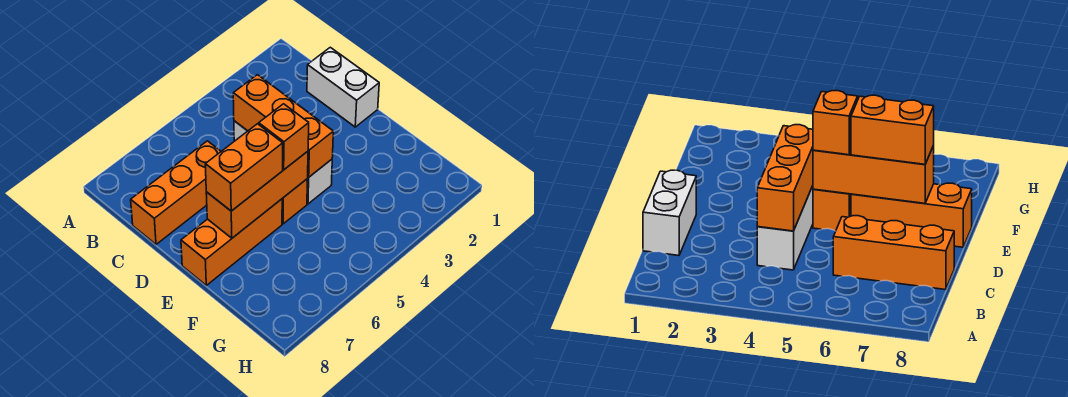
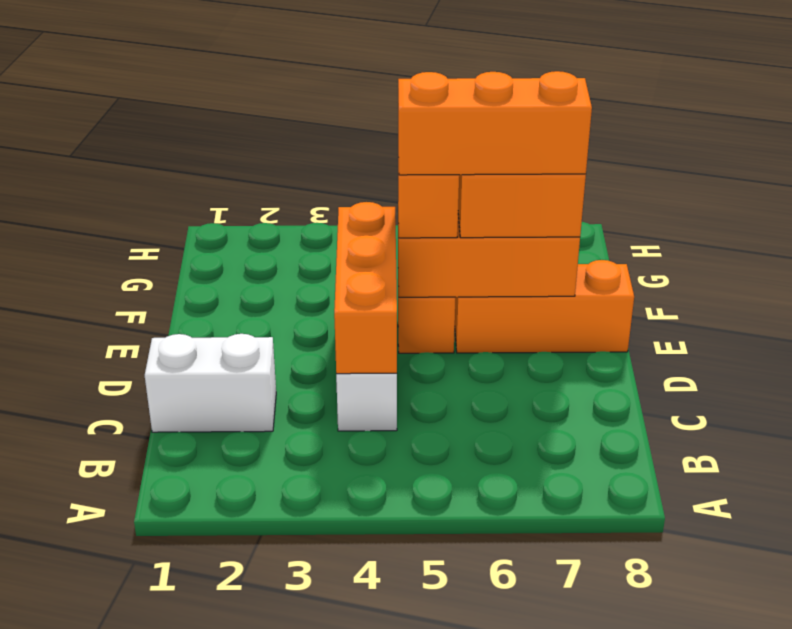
white brick C1:D1 level 1 -> white brick C1:C2 level 1
orange brick C6:C8 level 1 -> orange brick E5:E7 level 4

